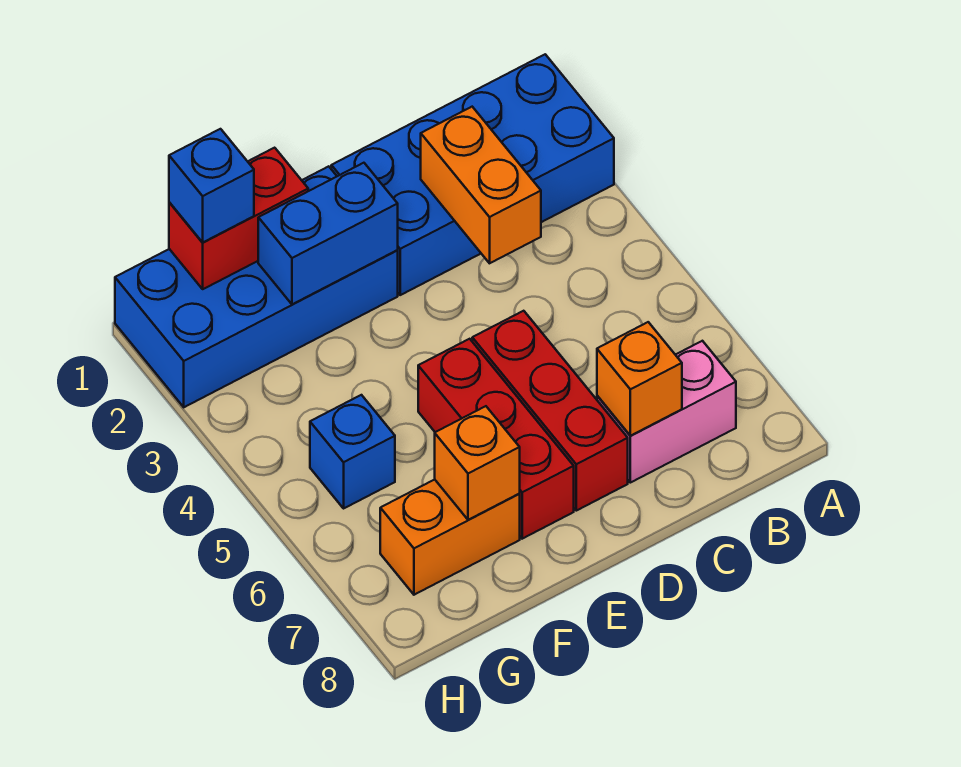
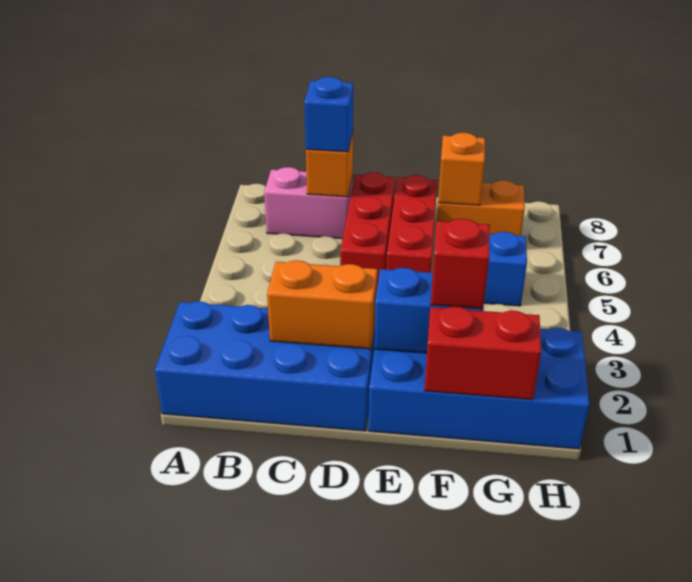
orange brick C2:C3 level 2 -> orange brick C2:D2 level 2
none -> red brick F2 level 3
blue brick G1 level 3 -> blue brick C7 level 3

